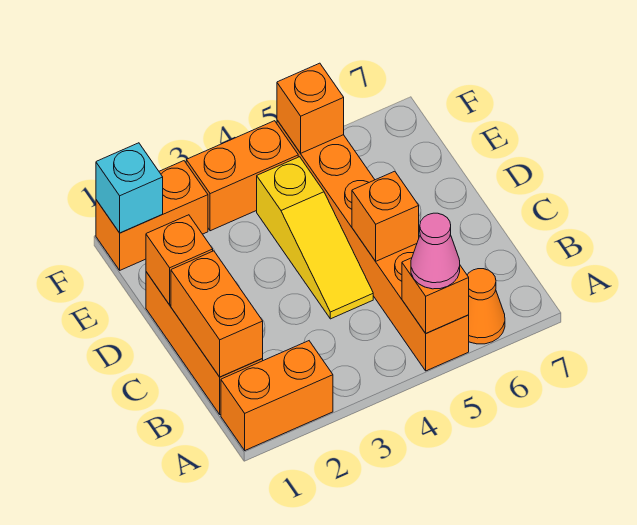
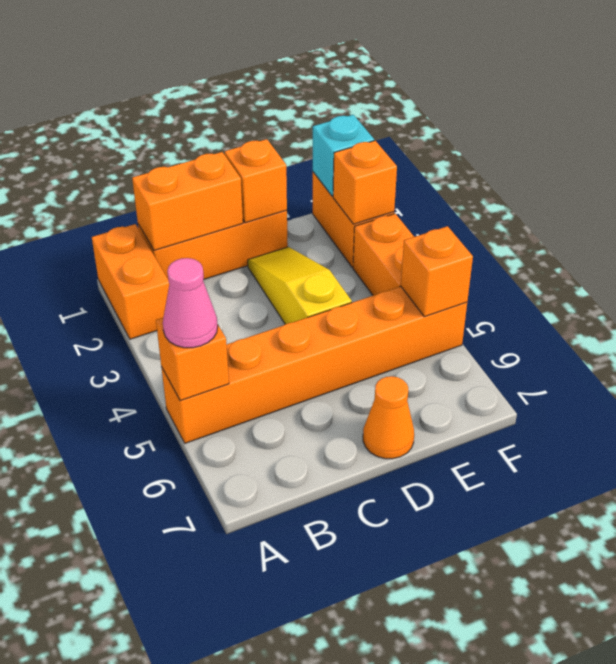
orange cone A6 level 1 -> orange cone D7 level 1
yellow slope C4:E4 level 1 top E -> yellow slope D2:D4 level 1 top 4
orange brick C5 level 2 -> orange brick F2 level 2

